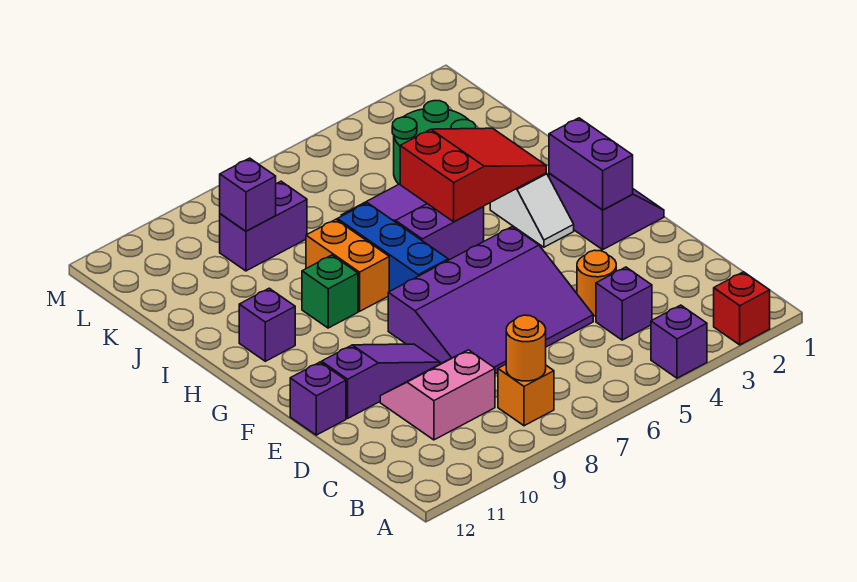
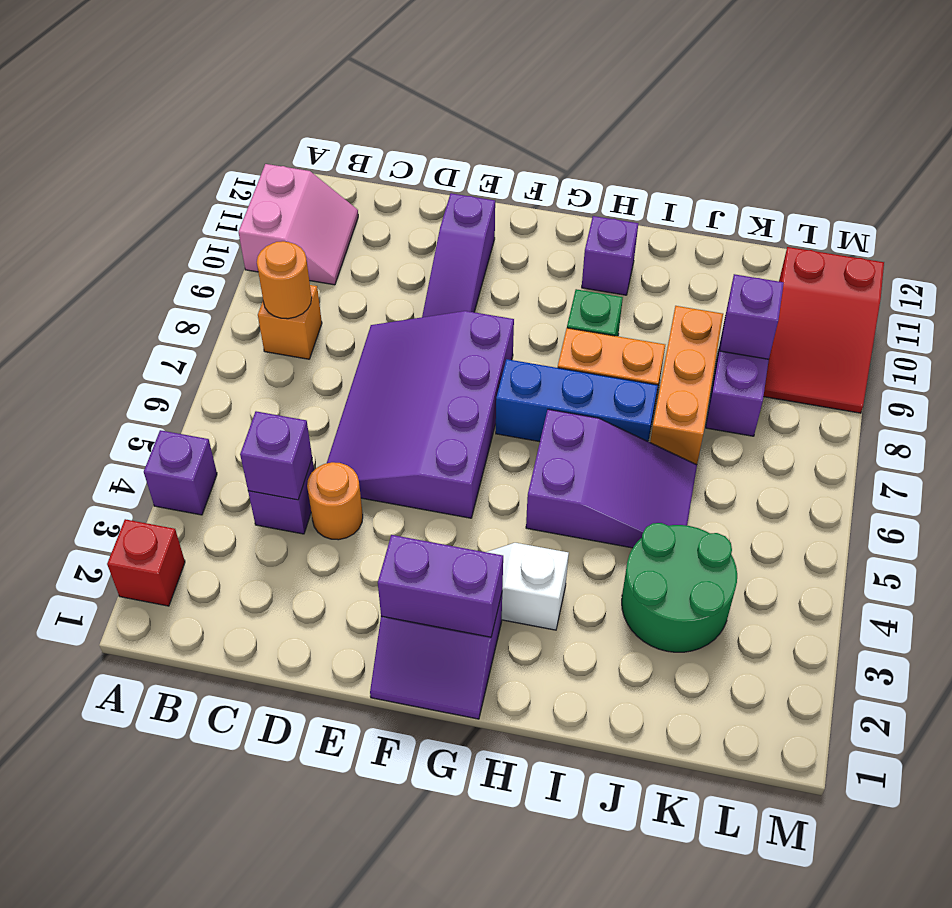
pink slope C9:D10 level 1 top C -> pink slope A10:B11 level 1 top A
purple brick E12 level 1 -> purple brick C4 level 2
red slope H3:I5 level 2 top 5 -> red slope L9:M11 level 1 top 11
none -> orange brick J7:J9 level 1

